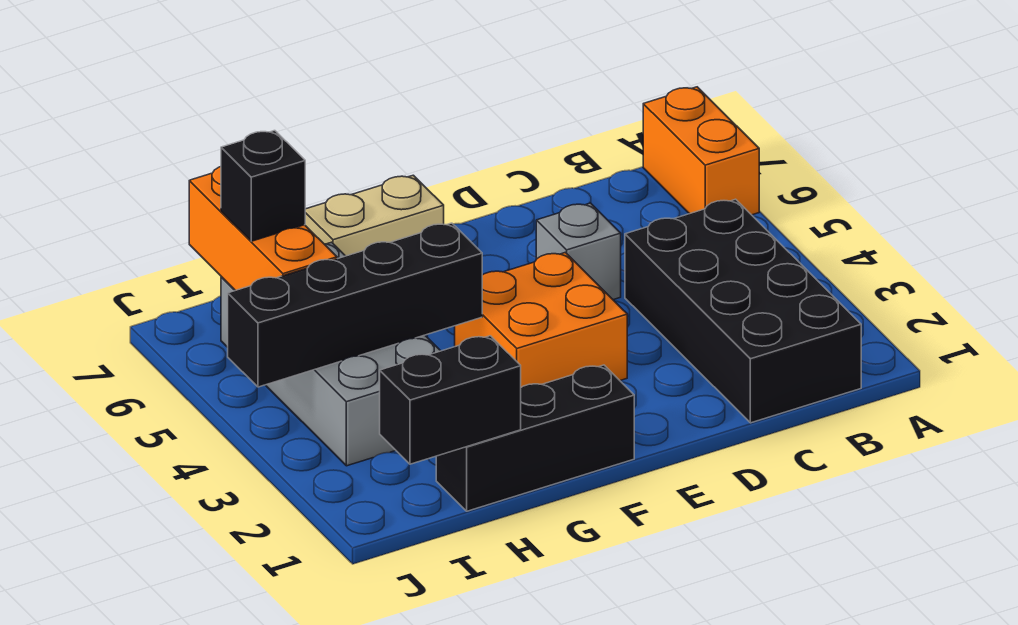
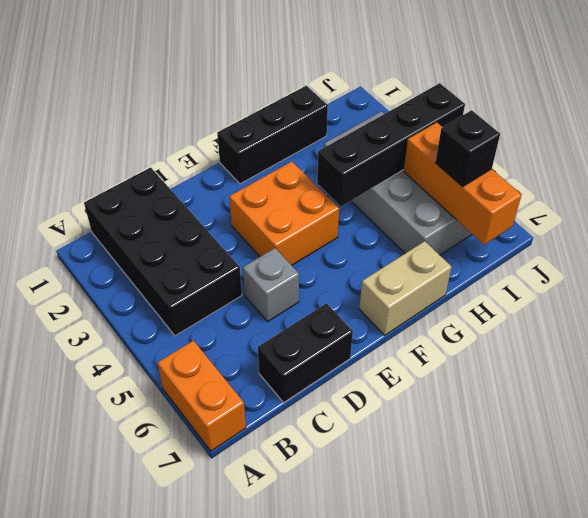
black brick H1:I1 level 2 -> black brick C7:D7 level 1

